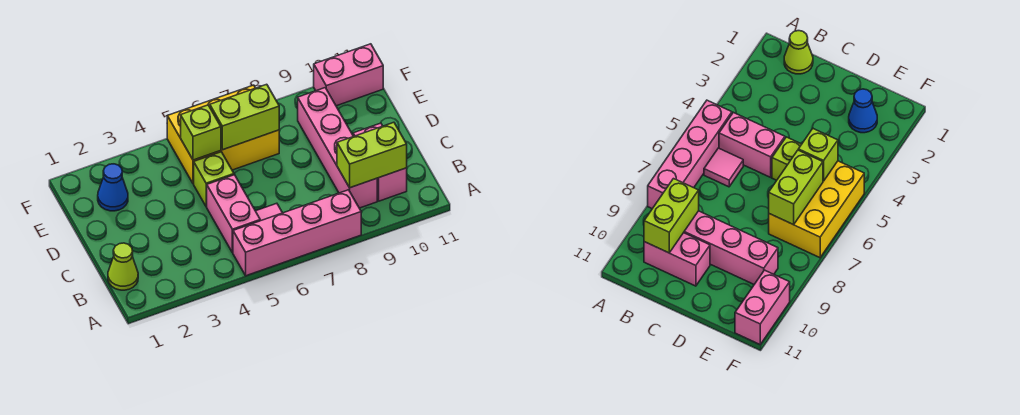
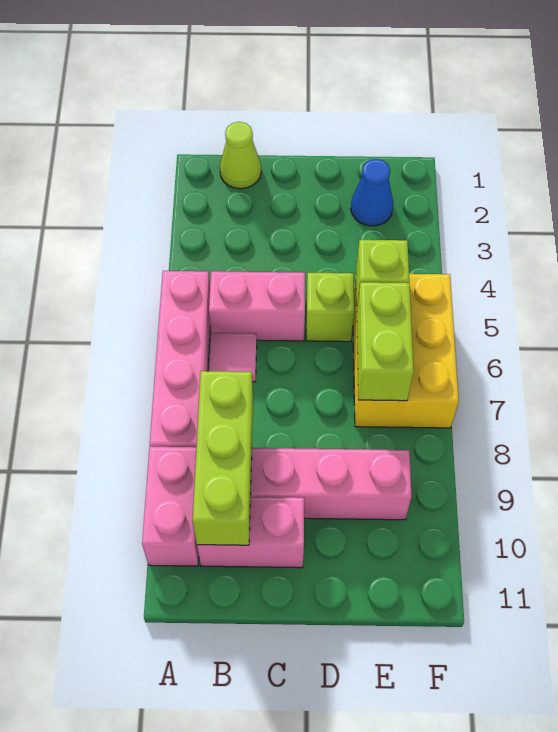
lime brick B9:B10 level 2 -> lime brick B8:B10 level 2
pink brick F10:F11 level 1 -> pink brick A9:A10 level 1

